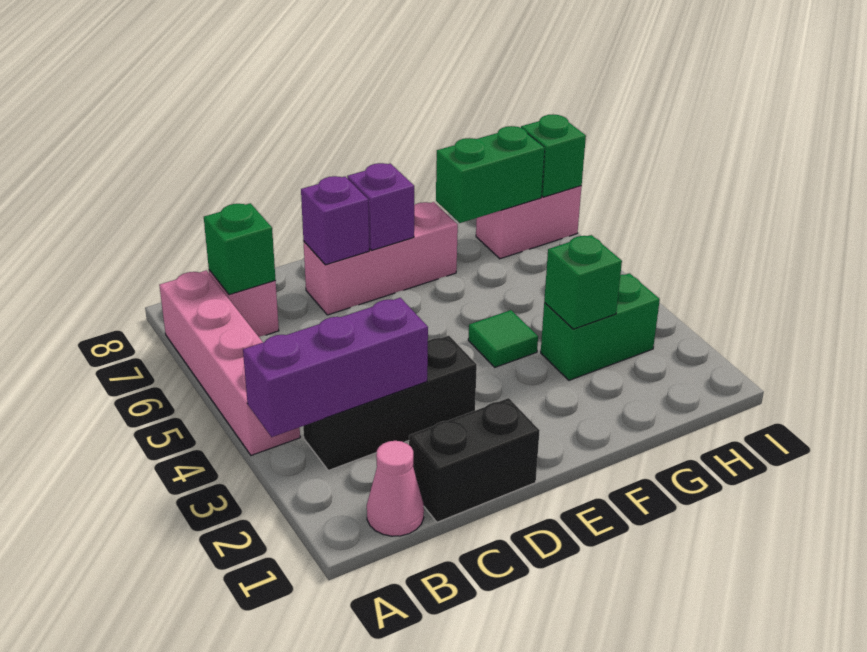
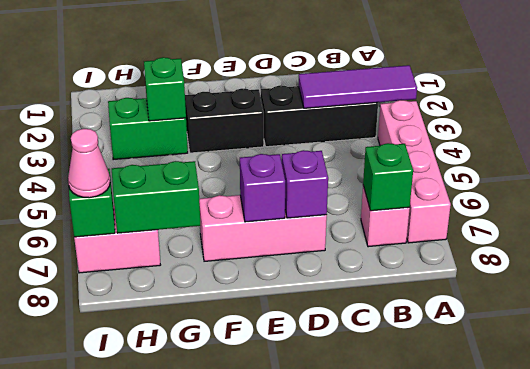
purple brick A3:C3 level 2 -> purple tile A3:C3 level 2
pink cone B1 level 1 -> pink cone I7 level 3
black brick C1:D1 level 1 -> black brick E3:F3 level 1
green tile F4 level 1 -> none

